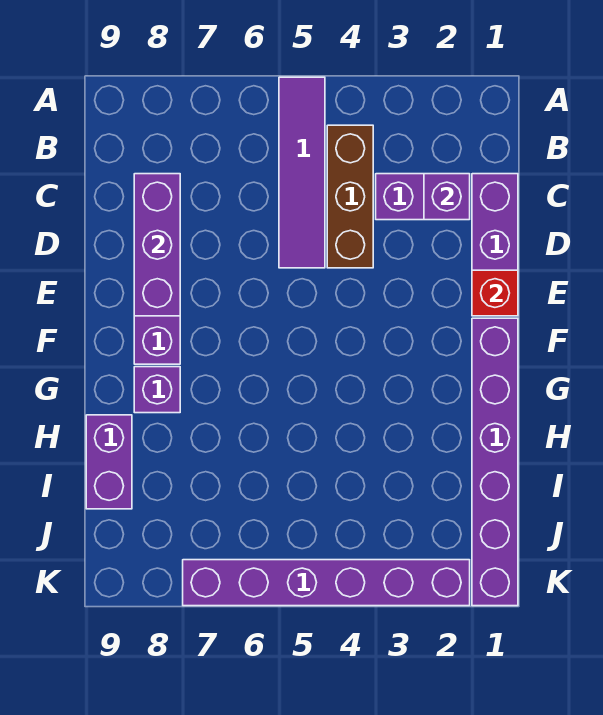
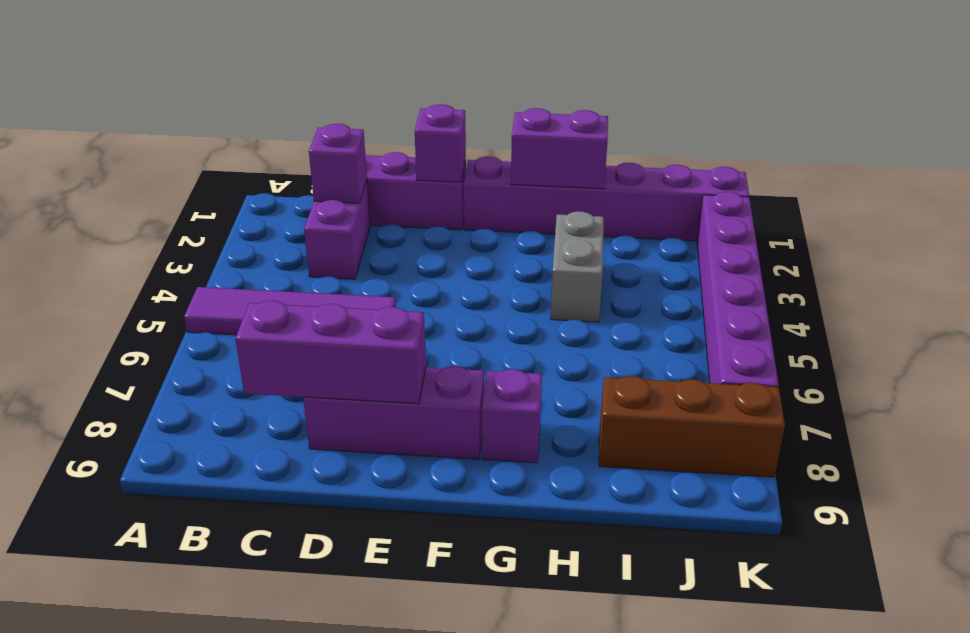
brown brick B4:D4 level 1 -> brown brick I8:K8 level 1
red brick E1 level 2 -> purple brick E1 level 2
none -> grey brick H3:H4 level 1
purple brick H9:I9 level 1 -> purple brick G1:H1 level 2

